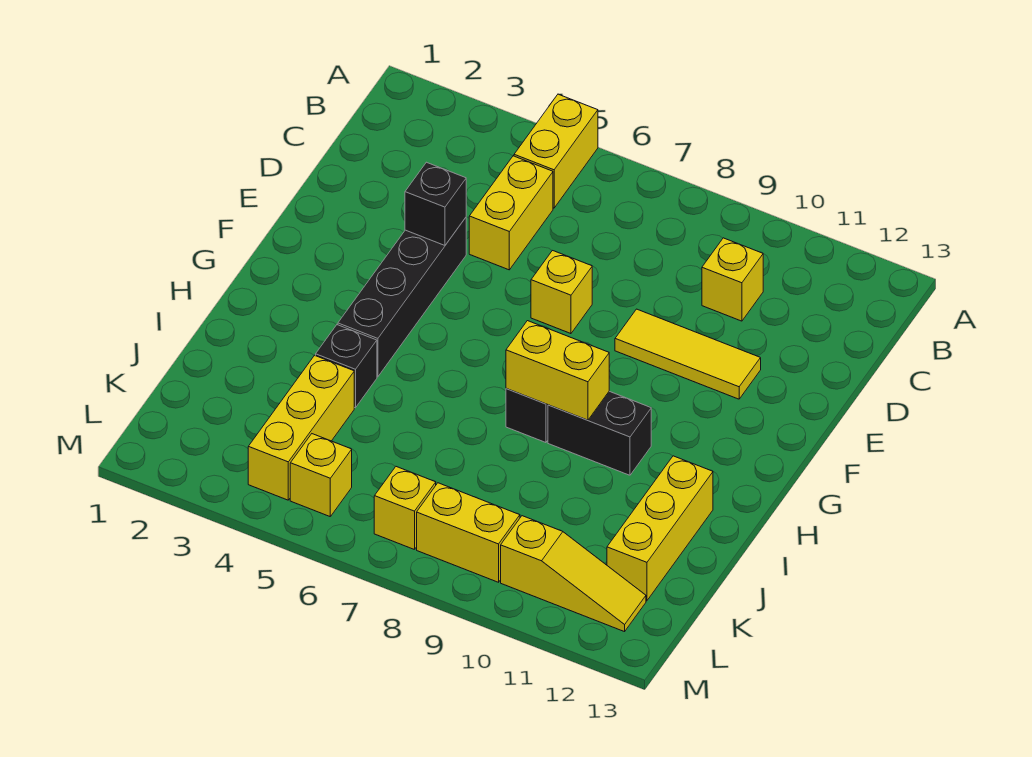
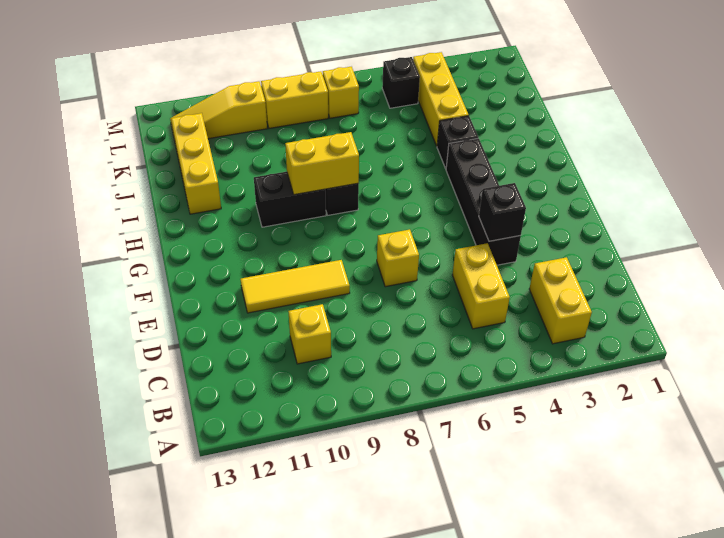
yellow brick A5:B5 level 1 -> yellow brick B3:C3 level 1
yellow brick L5 level 1 -> black brick L5 level 1

